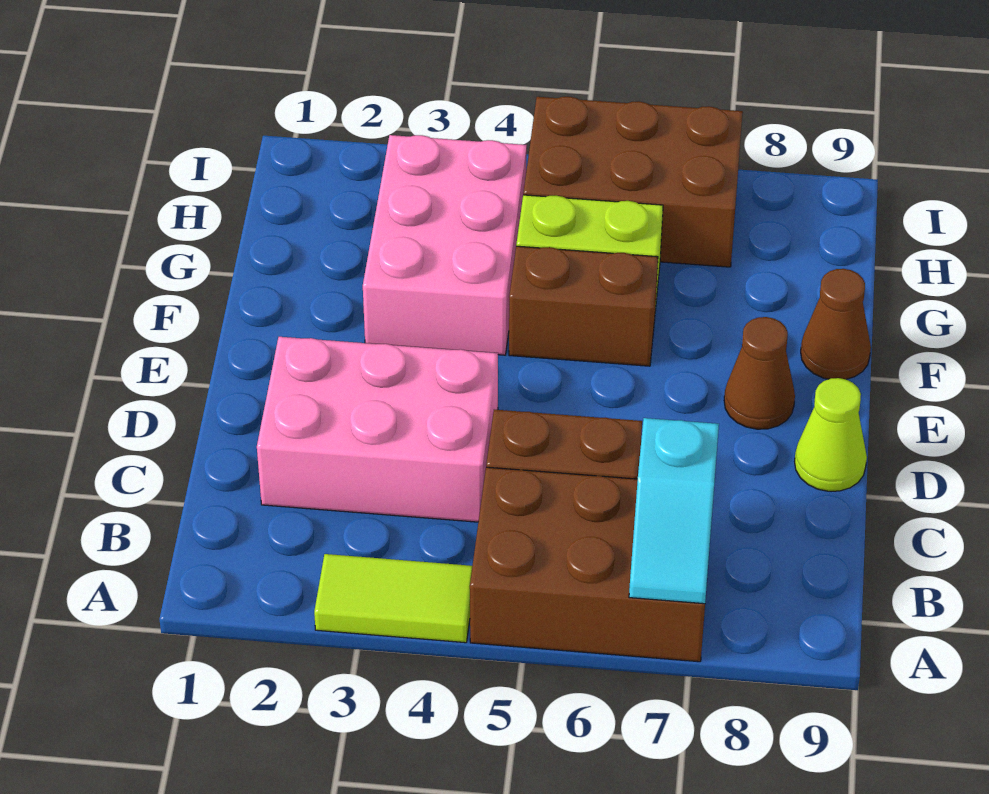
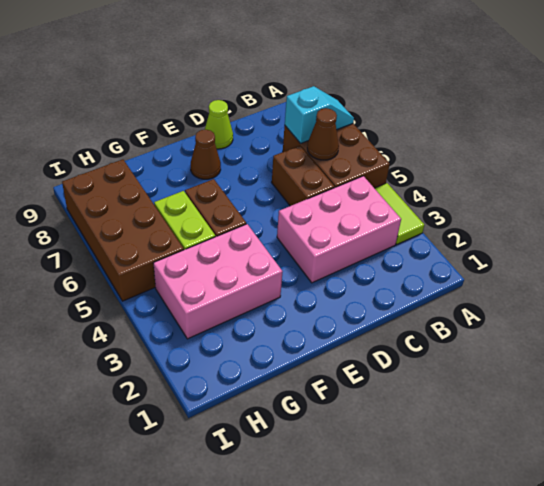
pink brick C2:D4 level 1 -> pink brick B3:D4 level 1
brown cone F9 level 1 -> brown cone B6 level 2
brown brick H5:I7 level 1 -> brown brick H5:I8 level 1

